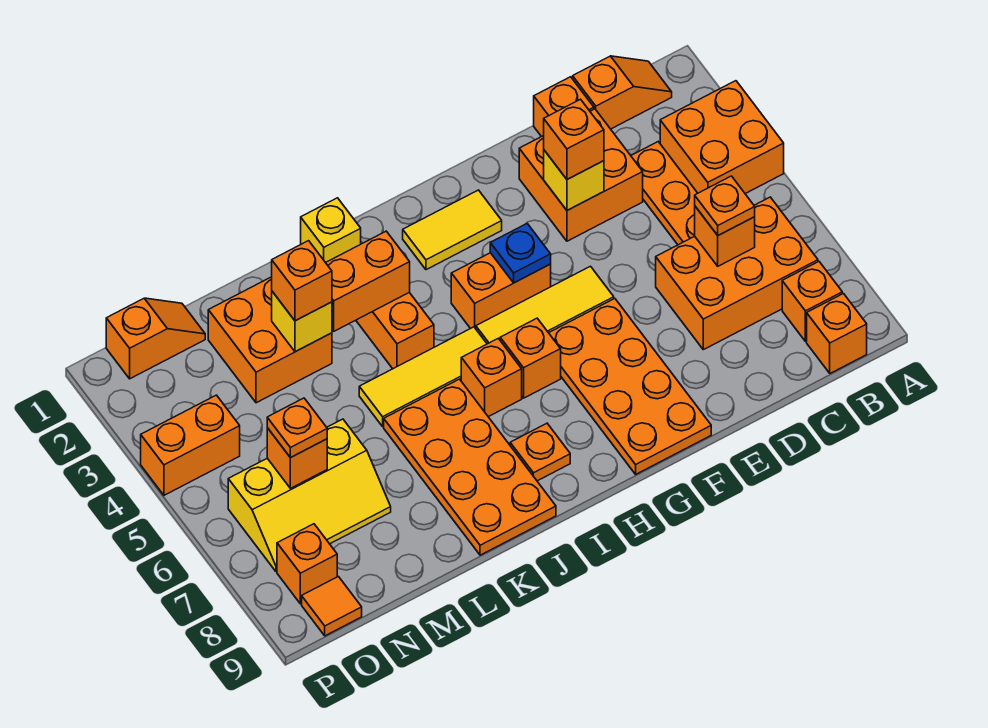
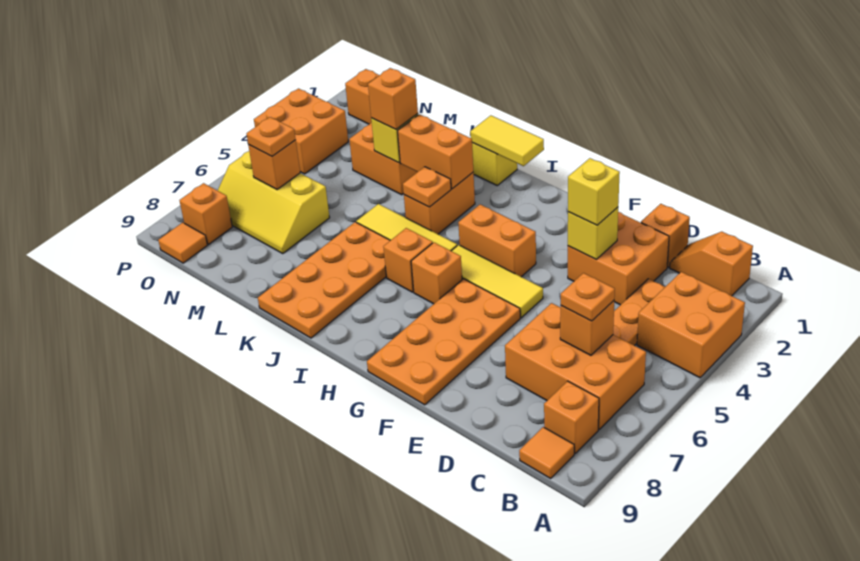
orange slope B1:C1 level 1 top C -> orange slope B1:C1 level 1 top B
orange brick B9 level 1 -> orange tile B9 level 1
orange brick E3 level 3 -> yellow brick E3 level 3
yellow tile G2:H2 level 1 -> yellow tile I1:J1 level 2
blue plate G4 level 2 -> none
orange plate I8 level 1 -> orange plate J4 level 2
orange brick O4:P4 level 1 -> orange brick O3:P4 level 1

